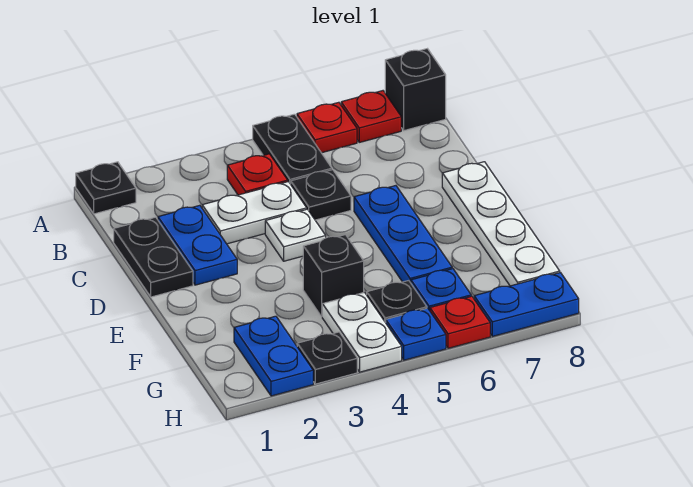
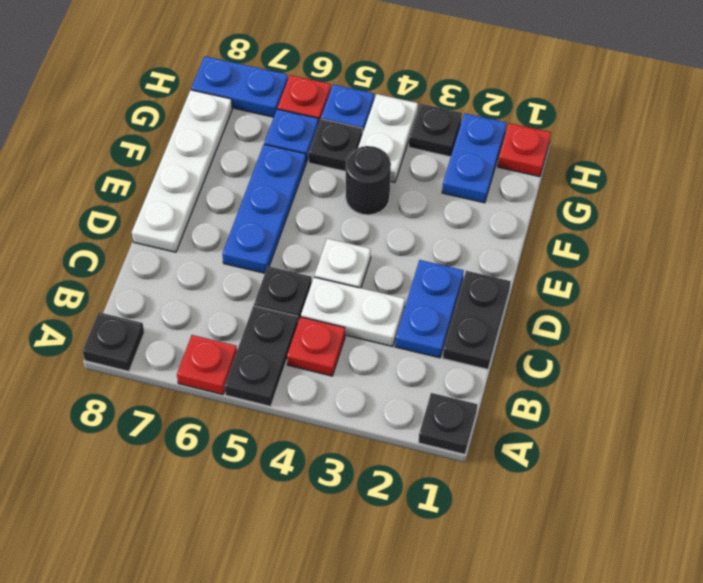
red plate A7 level 1 -> red plate H1 level 1
black brick A8 level 1 -> black plate A8 level 1
black brick F4 level 1 -> black round brick F4 level 1

